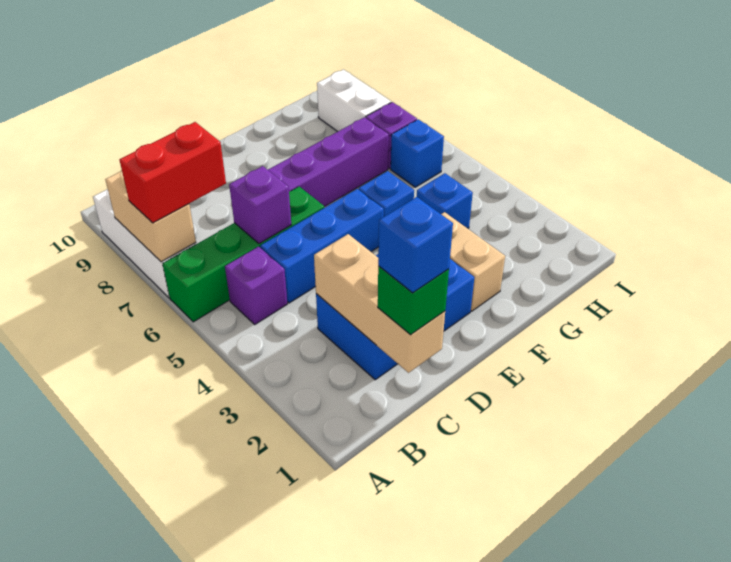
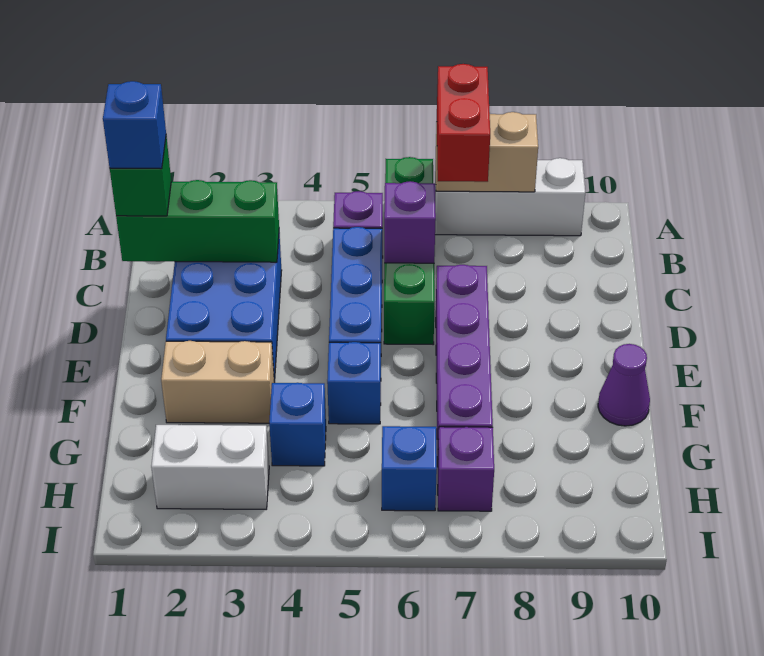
tan brick C1:C3 level 2 -> green brick C1:C3 level 2
none -> purple cone F10 level 1
white brick H8:H9 level 1 -> white brick H2:H3 level 1

